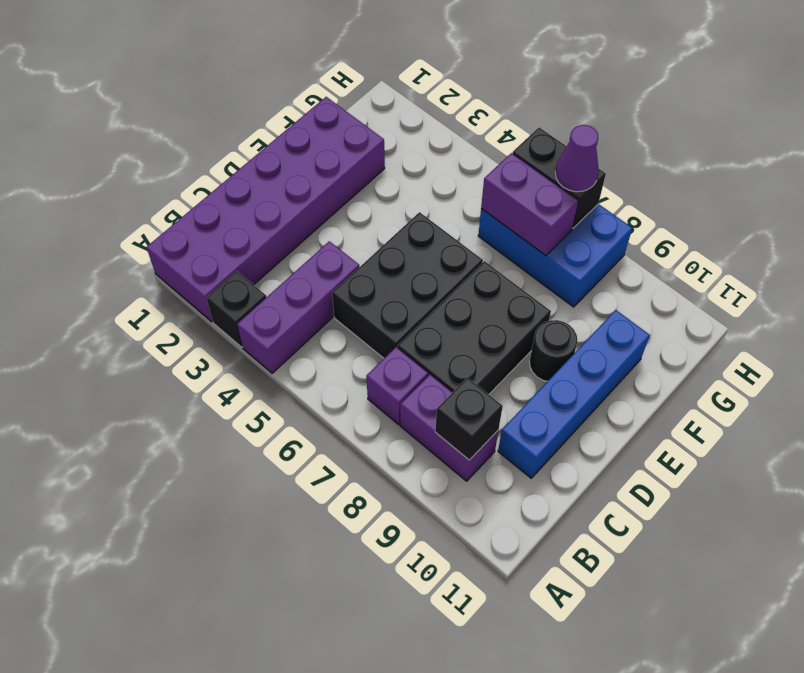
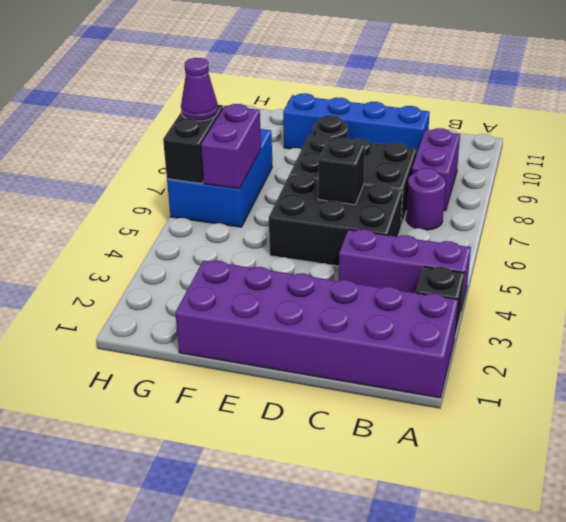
purple brick B7 level 1 -> purple round brick B7 level 1
black brick B9 level 2 -> black brick D6 level 2

